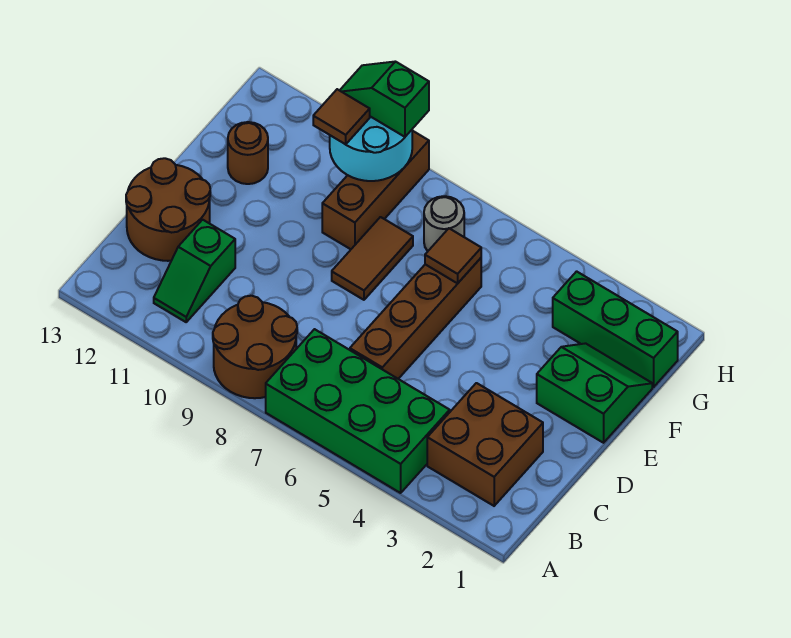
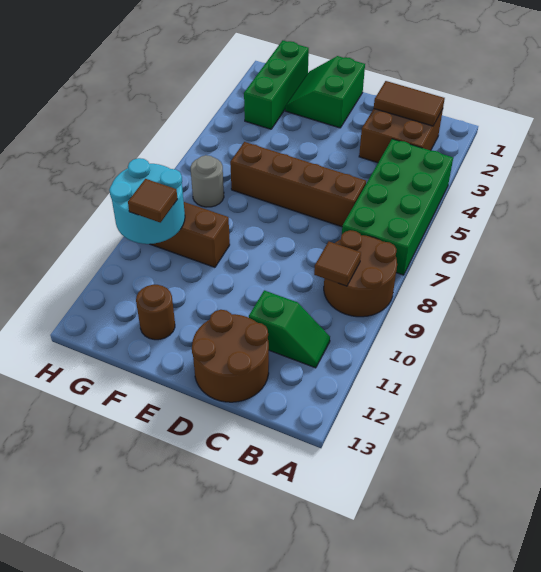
brown tile E8:F8 level 1 -> brown tile B2:C2 level 2
brown tile F6 level 2 -> brown tile B9 level 2
green slope H9:H10 level 3 top 9 -> none

